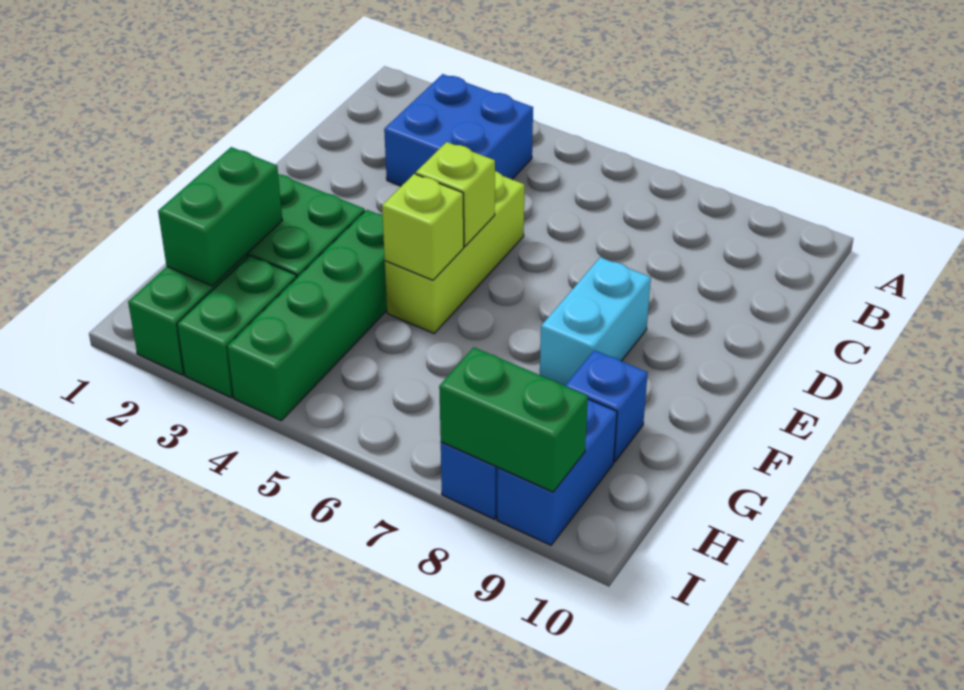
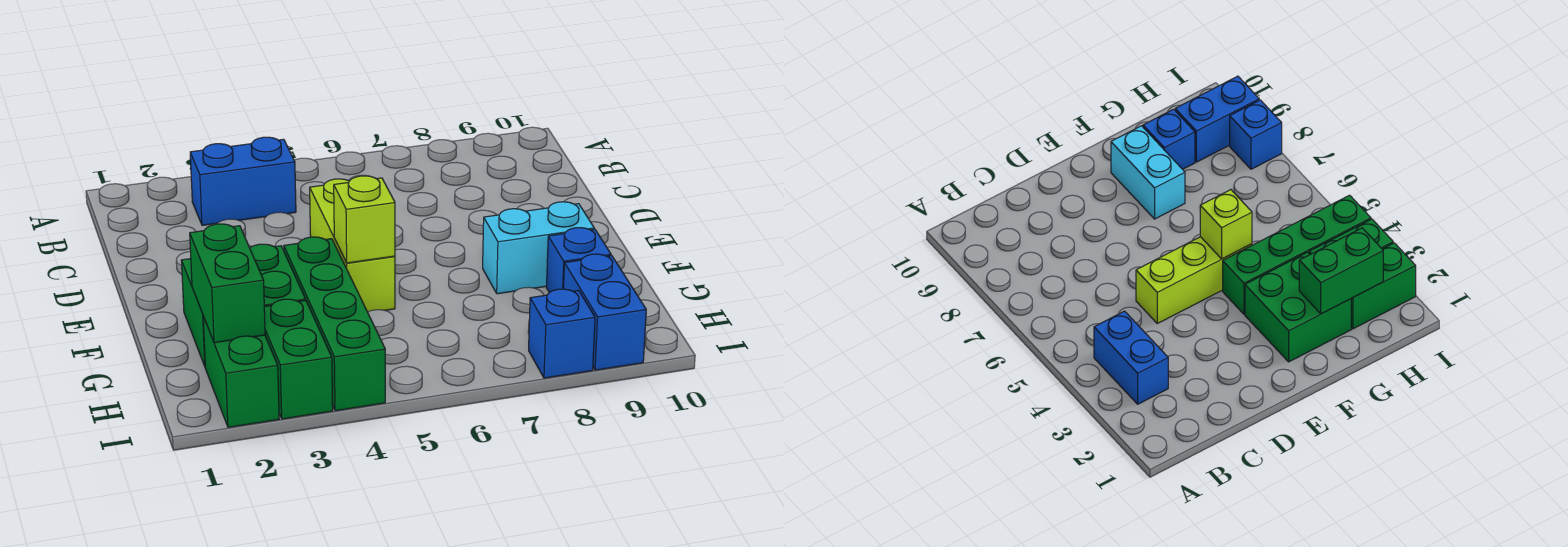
blue brick B3:C4 level 1 -> blue brick B3:B4 level 1
lime brick E5 level 2 -> none
cyan brick E8:F8 level 1 -> cyan brick F8:F9 level 1
green brick I8:I9 level 2 -> none

